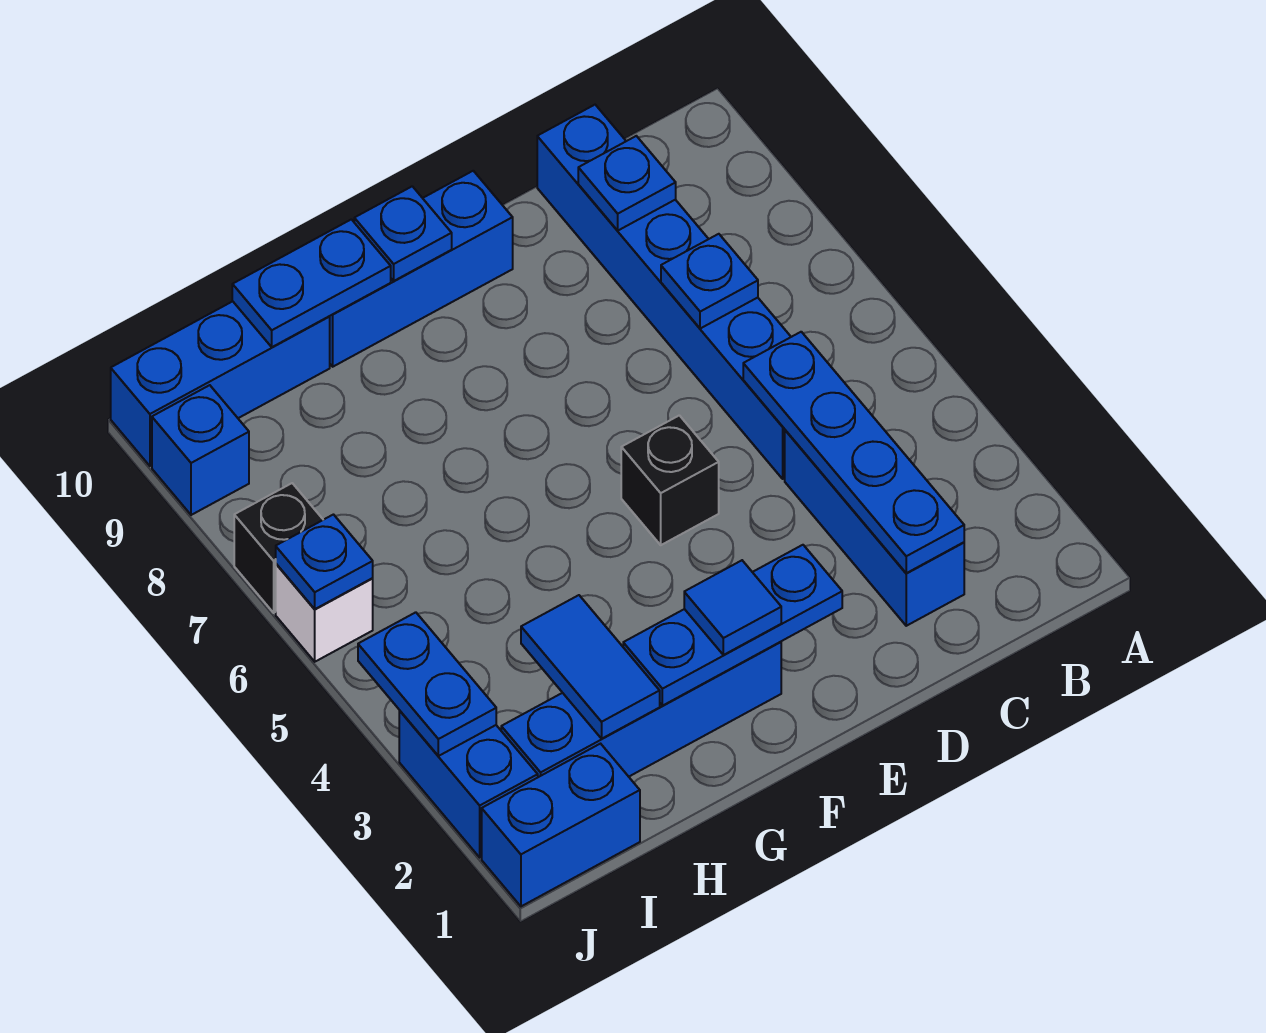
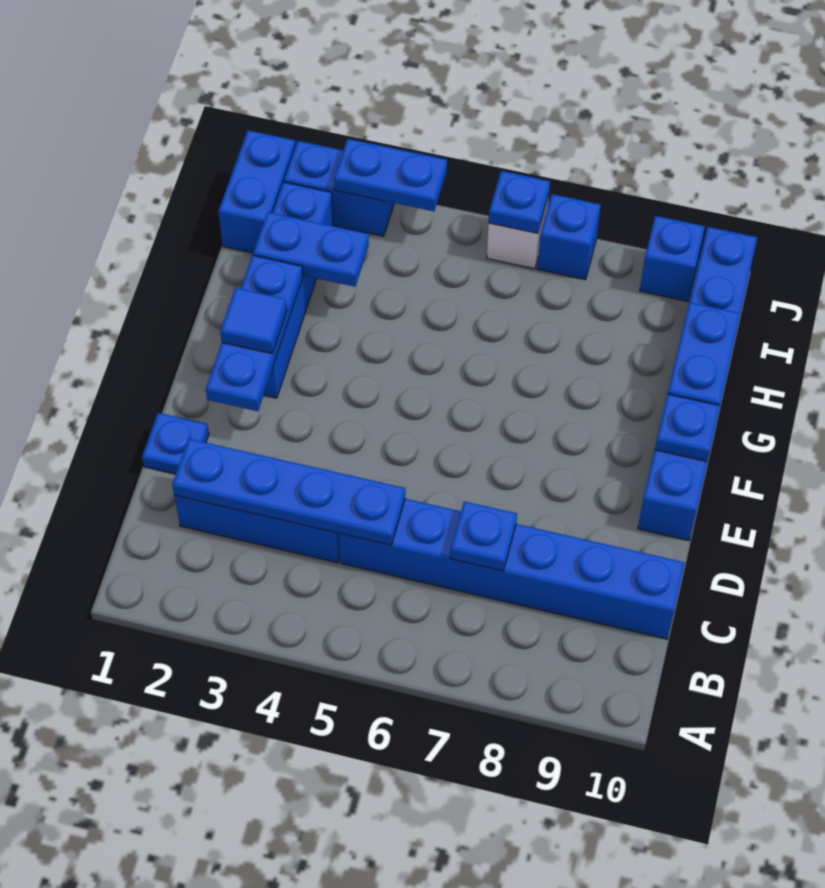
blue plate C9 level 2 -> blue plate D1 level 1
black brick E5 level 1 -> none
blue tile H2:H3 level 2 -> blue plate H2:H3 level 2
black brick J7 level 1 -> blue brick J7 level 1

